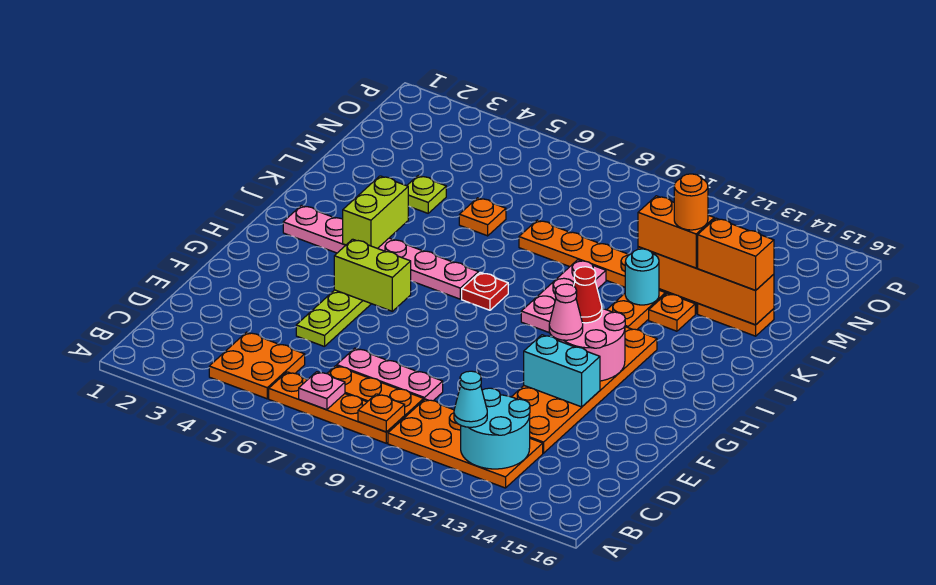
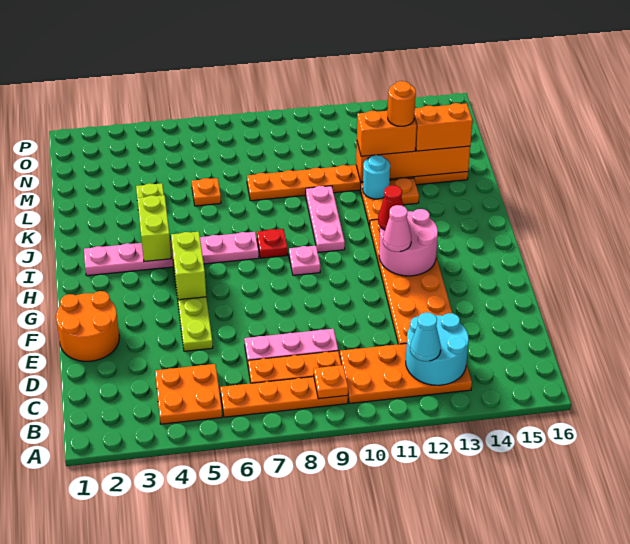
pink plate B7 level 2 -> pink plate H9 level 1
none -> orange round brick E1:F2 level 1
cyan brick F12:F13 level 2 -> none
lime brick G5:G6 level 2 -> lime brick G5:H5 level 2

